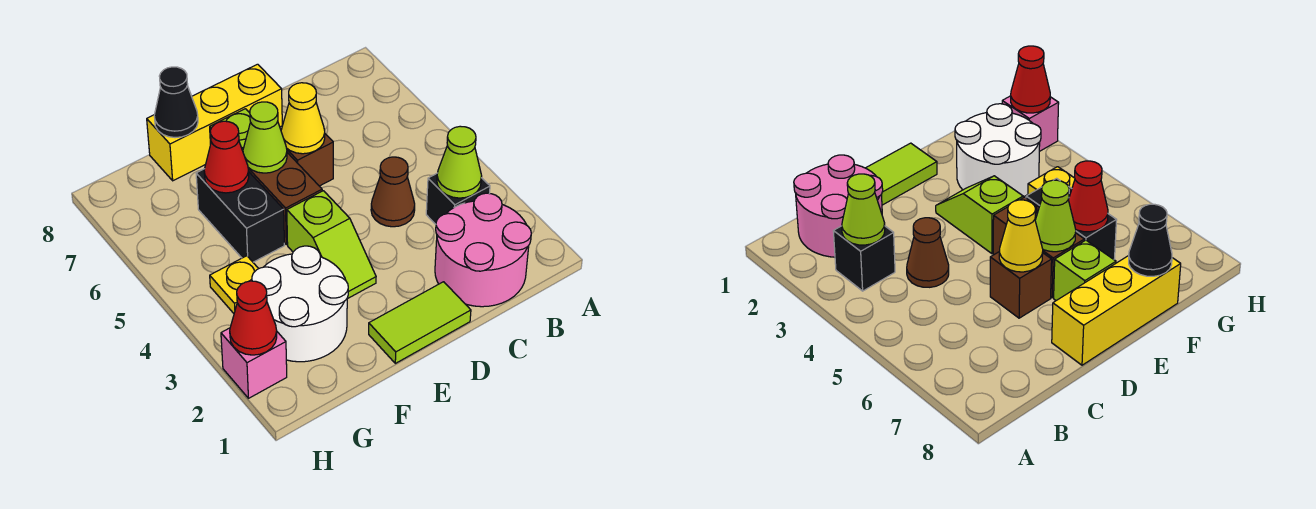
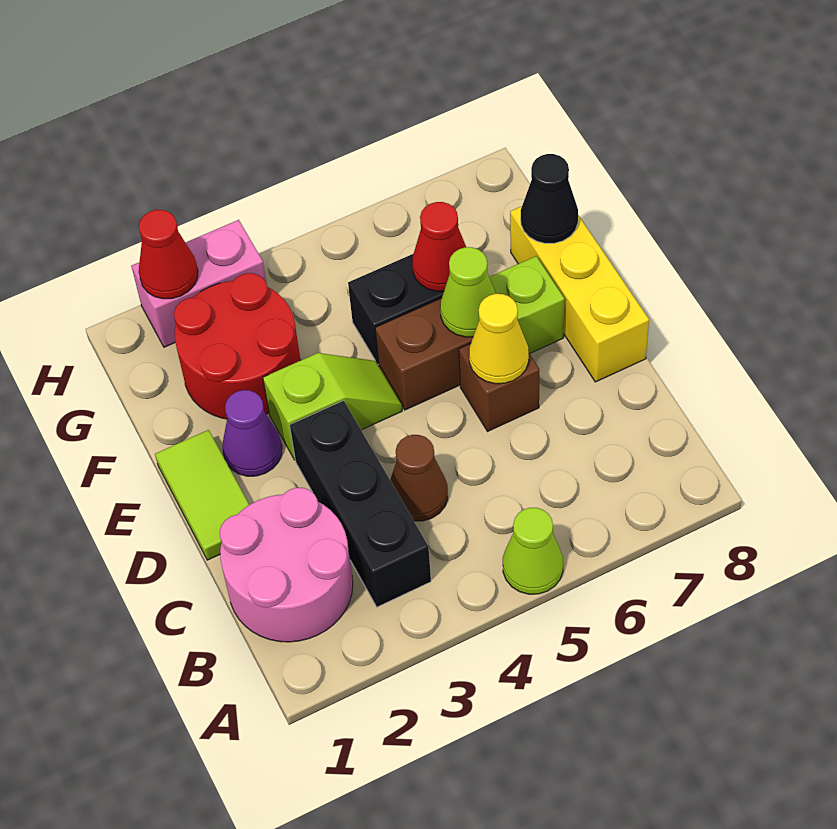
black brick B3 level 1 -> black brick B3:D3 level 1
lime cone B3 level 2 -> lime cone A5 level 1
none -> purple cone E2 level 1
lime slope E3:E4 level 1 top 4 -> lime slope E3:E4 level 1 top 3
white round brick F2:G3 level 1 -> red round brick F2:G3 level 1
yellow plate G4 level 1 -> none
pink brick H2 level 1 -> pink brick H2:H3 level 1

